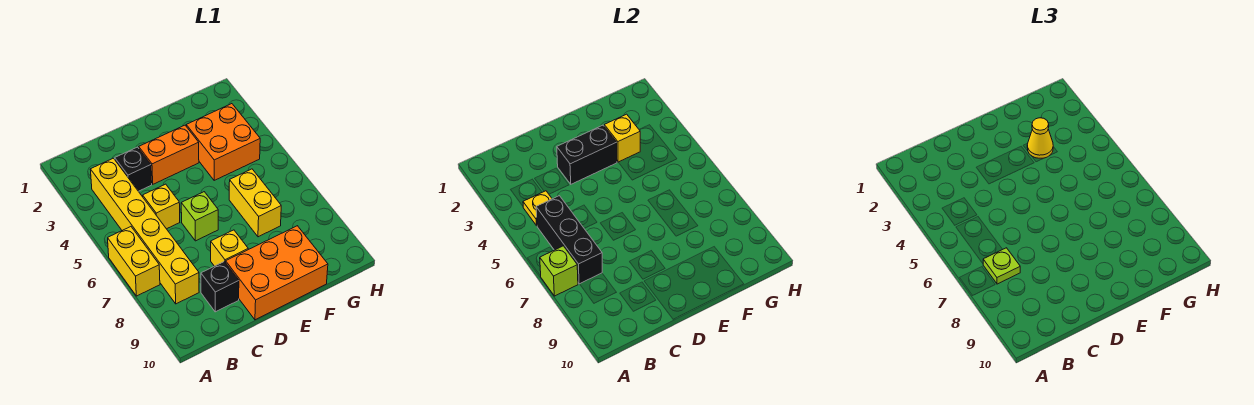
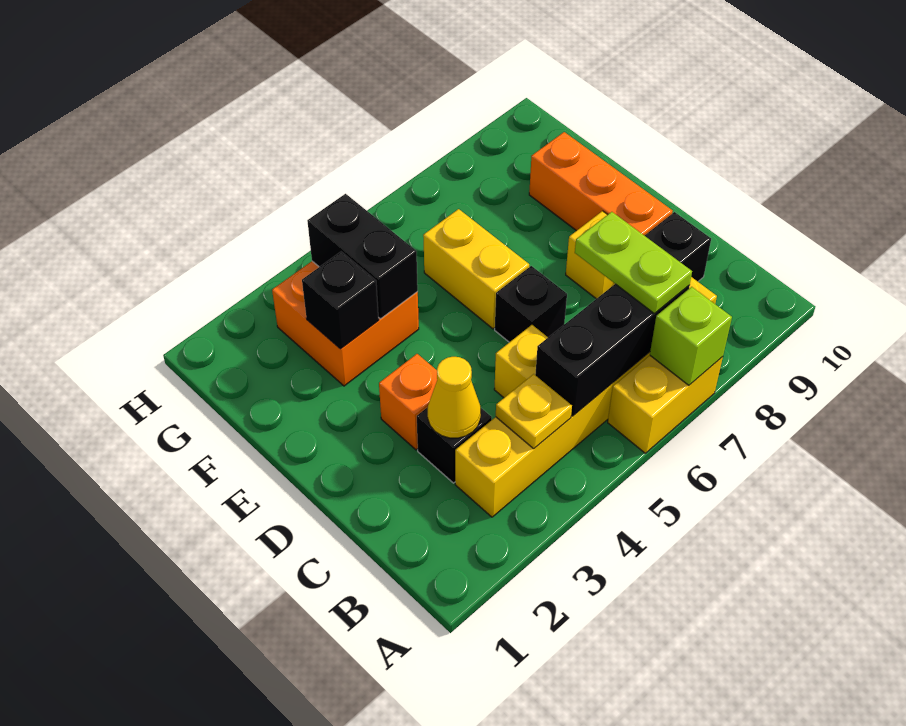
lime plate B7 level 3 -> lime plate B7:C7 level 3
orange brick D3:E3 level 1 -> orange brick D3 level 1
black brick D3:E3 level 2 -> black brick F4:G4 level 2
lime brick D6 level 1 -> black brick D6 level 1
orange brick D9:F10 level 1 -> orange brick D9:F9 level 1
yellow brick F3 level 2 -> black brick F3 level 2
yellow cone F3 level 3 -> yellow cone C3 level 2
yellow brick F6:F7 level 1 -> yellow brick E6:F6 level 1

